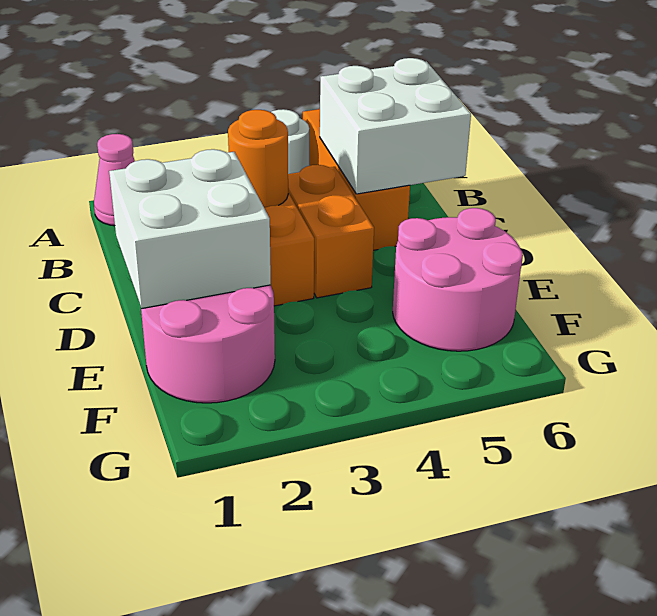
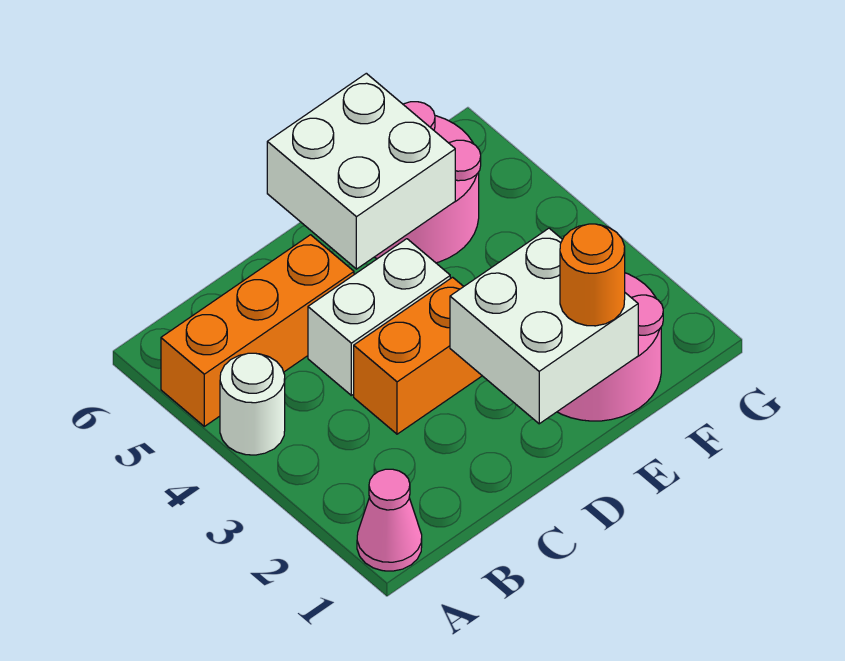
white brick B5:C6 level 2 -> white brick D5:E6 level 2
orange round brick C3 level 2 -> orange round brick E1 level 3
orange brick C4:D4 level 1 -> white brick C4:D4 level 1

